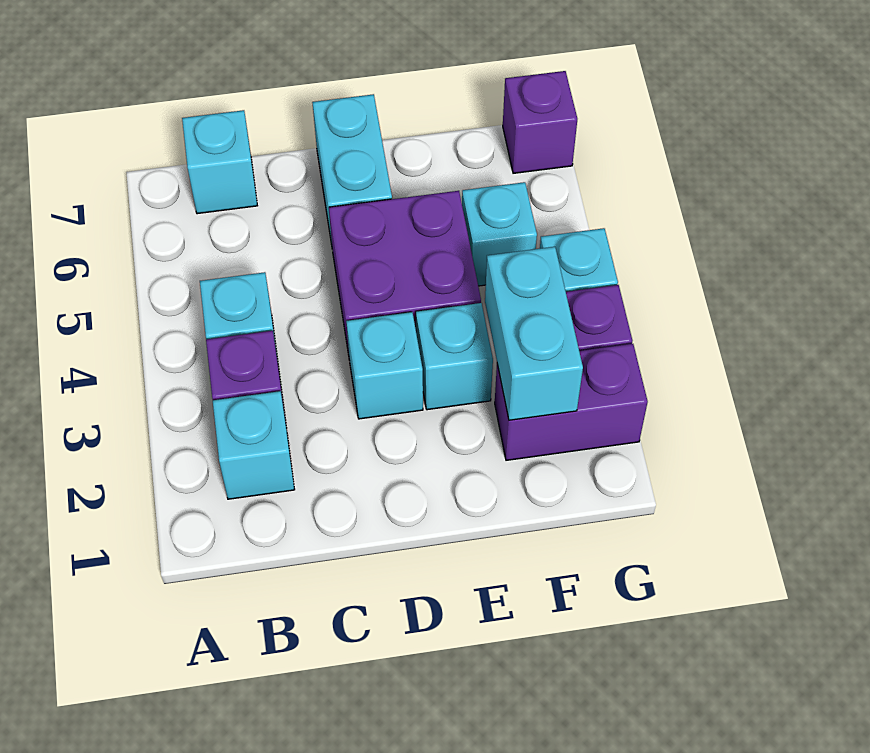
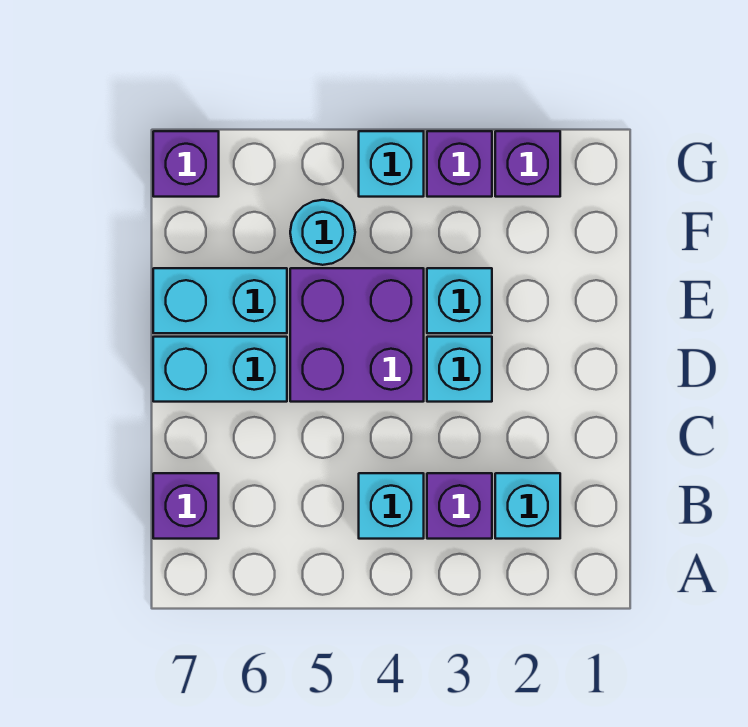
cyan brick B7 level 1 -> purple brick B7 level 1
purple brick F2:G2 level 1 -> purple brick G2 level 1
cyan brick F2:F3 level 2 -> cyan brick E6:E7 level 1
cyan brick F5 level 1 -> cyan round brick F5 level 1

